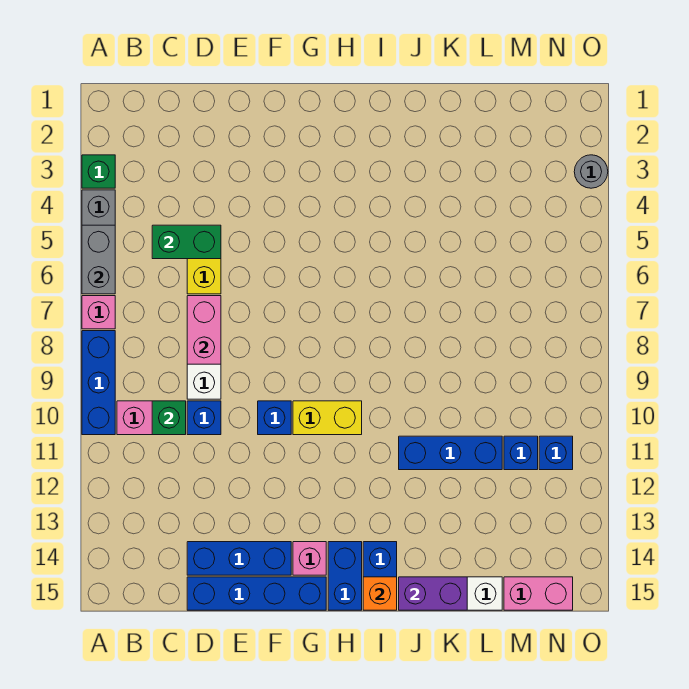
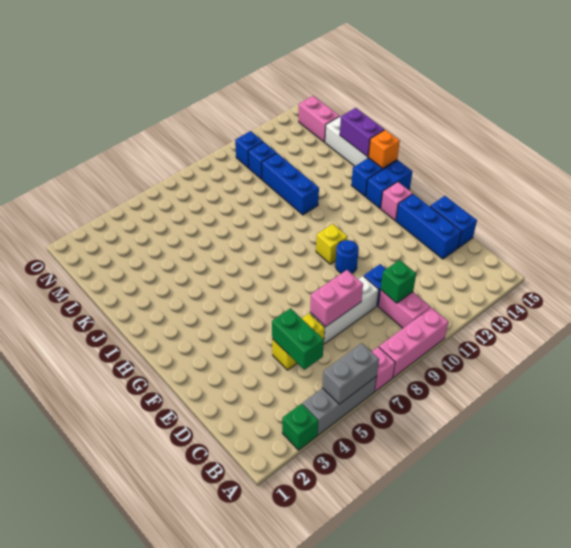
blue brick A8:A10 level 1 -> pink brick A8:A10 level 1
blue brick D15:G15 level 1 -> blue brick D15:E15 level 1
blue brick F10 level 1 -> blue round brick F10 level 1
yellow brick G10:H10 level 1 -> yellow brick G10 level 1
grey round brick O3 level 1 -> none

